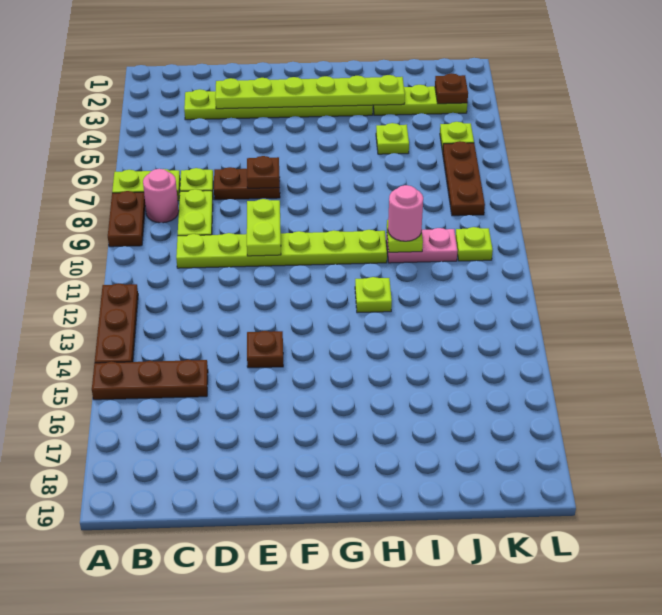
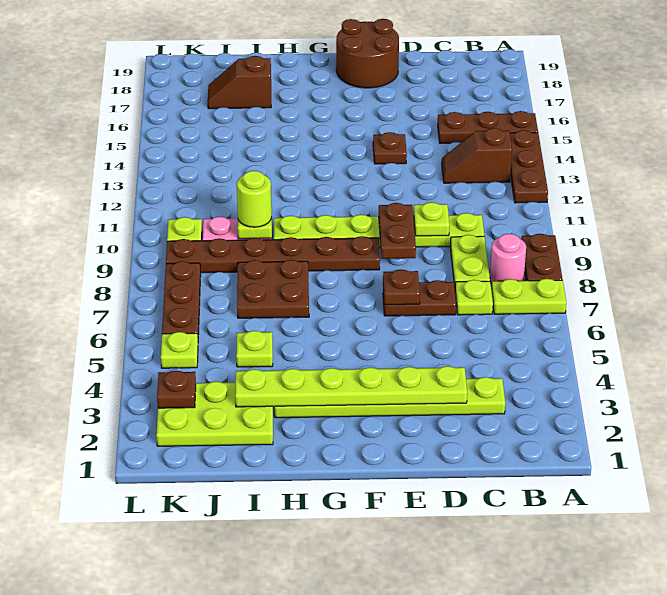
none -> brown slope B13:C13 level 1 top B
lime plate E9:E10 level 2 -> brown plate E9:E10 level 2
none -> brown round brick E18:F19 level 1
none -> brown plate F9:K9 level 1
none -> brown plate H7:I8 level 1
lime plate H12 level 1 -> lime plate D10 level 2
lime plate I3:K3 level 1 -> lime plate I2:K3 level 1
pink round brick I10 level 3 -> lime round brick I10 level 3
none -> brown slope I17:J17 level 1 top I

